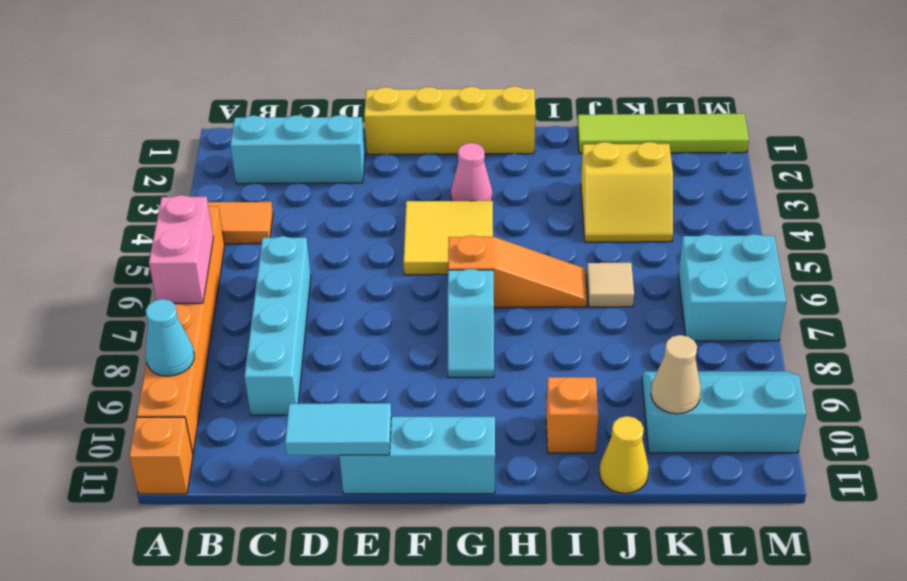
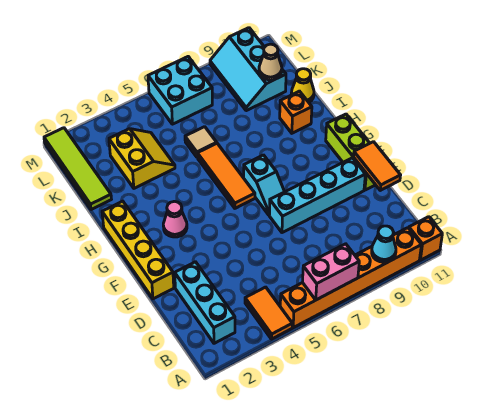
cyan brick C6:C9 level 1 -> cyan brick E7:E10 level 1
cyan tile D11:E11 level 2 -> orange tile D11:E11 level 2
cyan brick E11:G11 level 1 -> lime brick E11:G11 level 1
yellow tile F4:G5 level 1 -> none
orange slope G6:I6 level 1 top G -> orange tile G6:I6 level 1
cyan slope G7:G8 level 1 top 7 -> cyan slope F7:G7 level 1 top G

